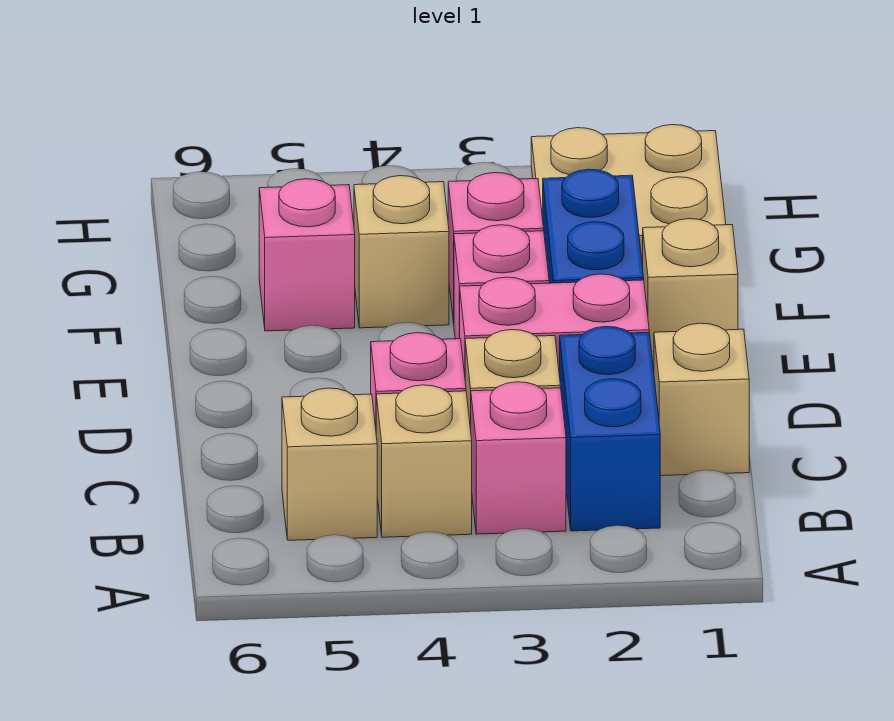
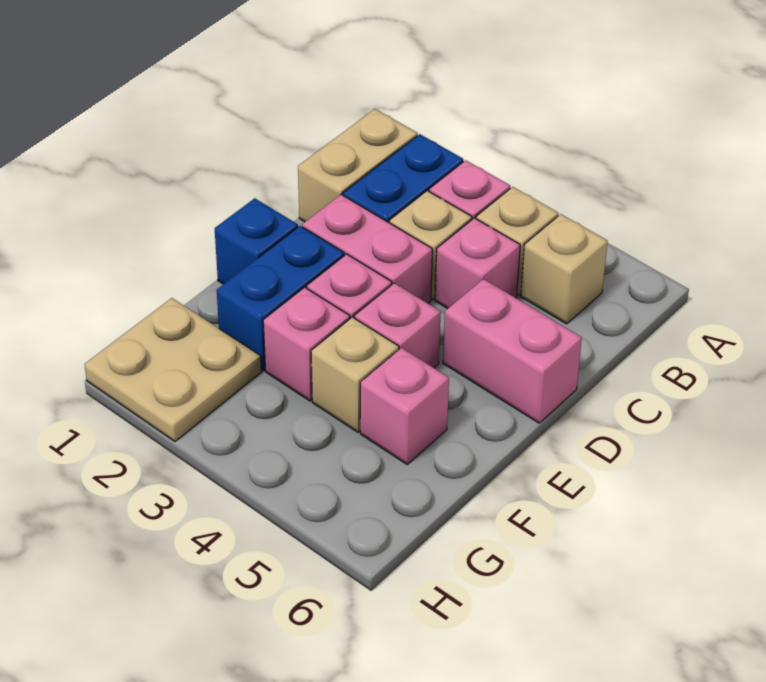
tan brick C1 level 1 -> tan brick B1:C1 level 1
none -> pink brick D5:D6 level 1
tan brick E1 level 1 -> blue brick E1 level 1
none -> pink brick E4 level 1

